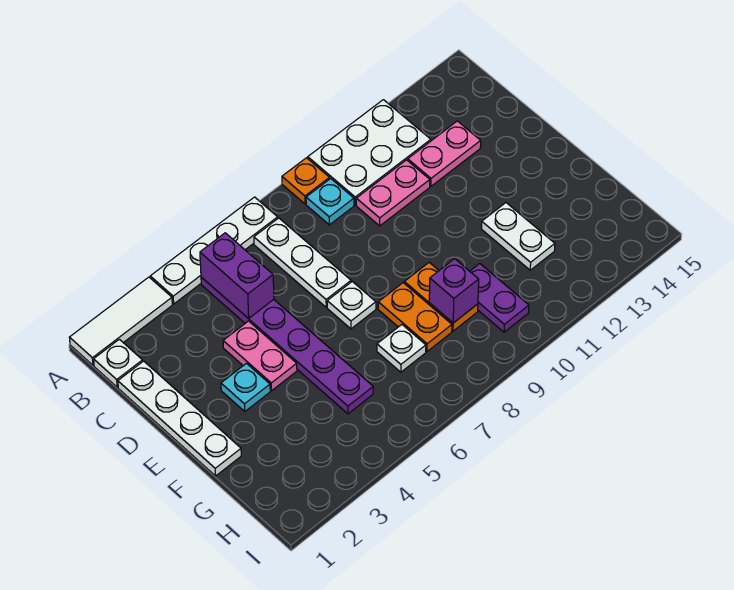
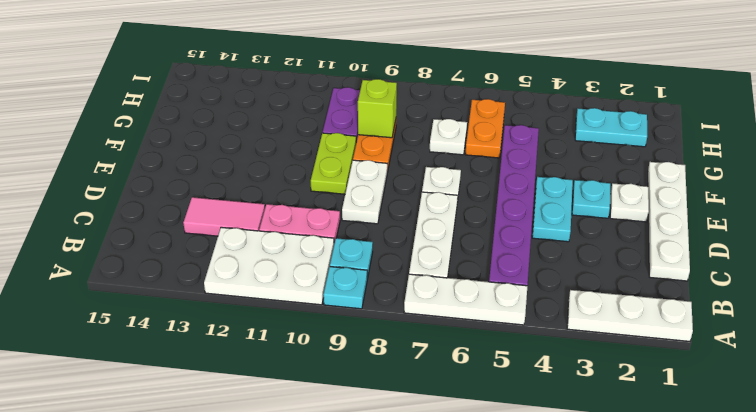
white tile A1:A3 level 1 -> white plate A1:A3 level 1
white plate A4:A7 level 1 -> white plate A5:A7 level 1
orange plate A9 level 1 -> cyan plate A9 level 1
white plate B1 level 1 -> white plate E2 level 1
purple brick B5:C5 level 2 -> none
pink plate C12:C13 level 1 -> pink tile C12:C13 level 1
pink plate D4:E4 level 1 -> cyan plate D4:E4 level 1
none -> lime plate E10:F10 level 1
orange plate F8:G8 level 1 -> orange plate G6:H6 level 1
white plate F12:G12 level 1 -> white plate D9:E9 level 1
purple brick G9 level 2 -> lime brick G9 level 2
none -> cyan plate H2:H3 level 1

